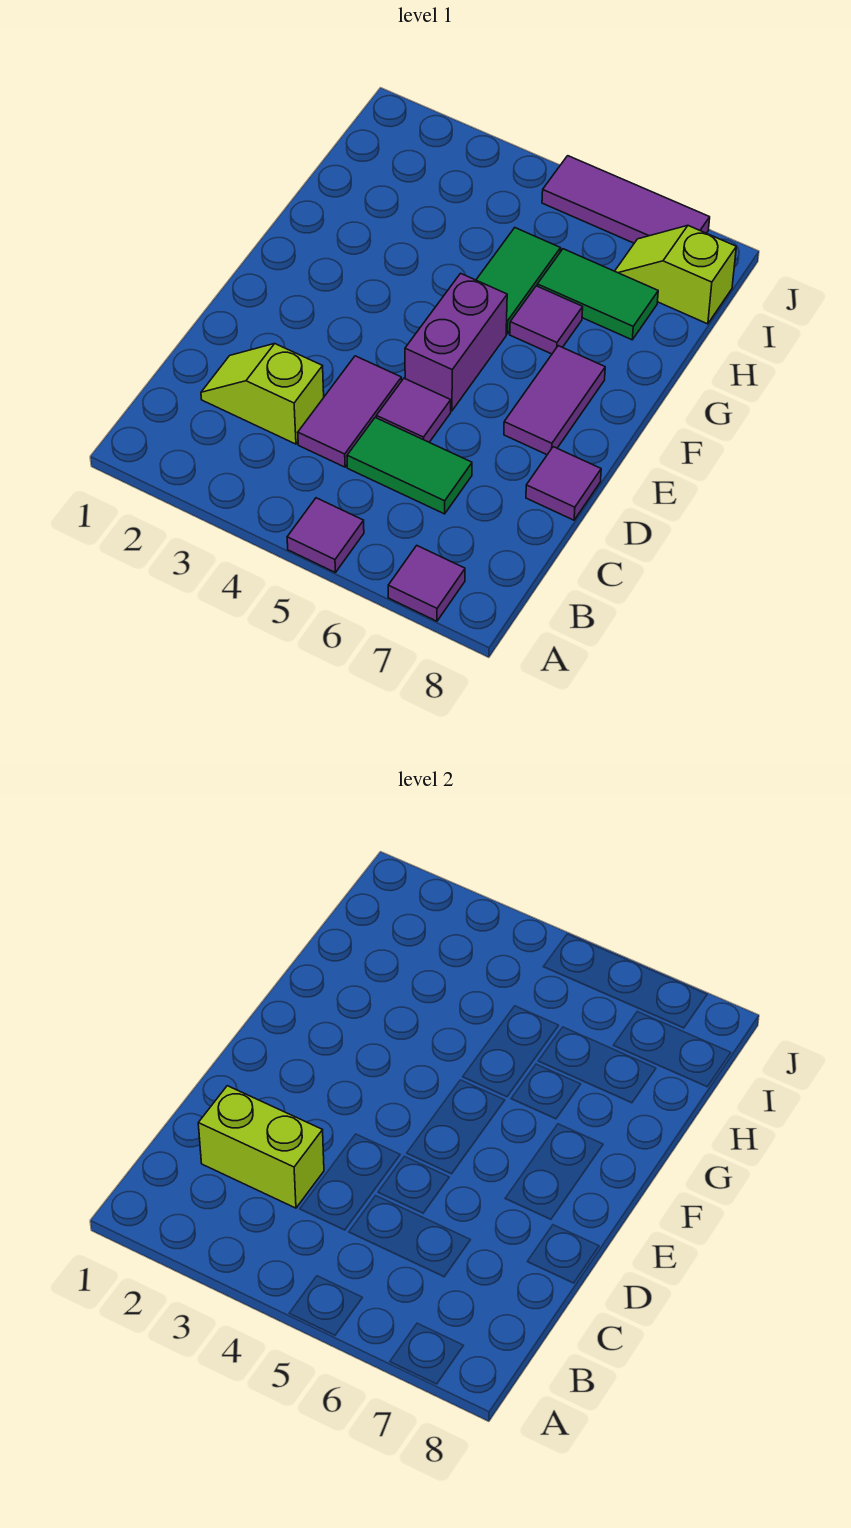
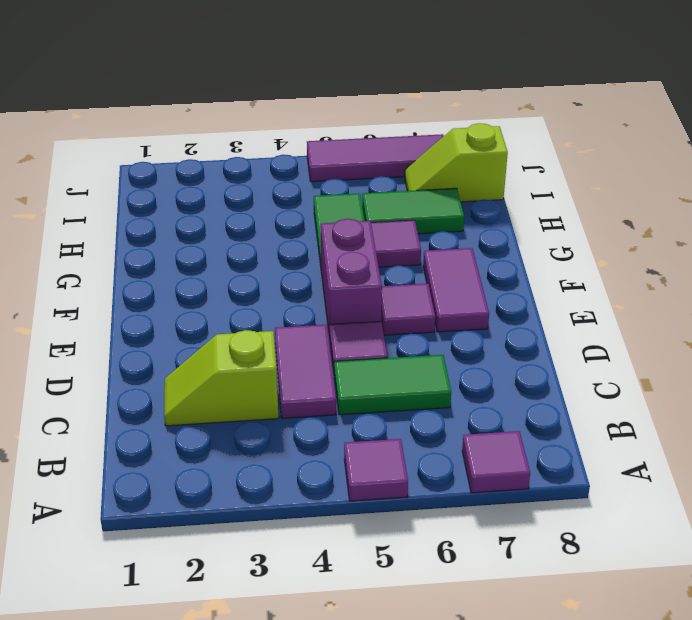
lime brick C2:C3 level 2 -> none
purple tile D8 level 1 -> purple tile E6 level 1

